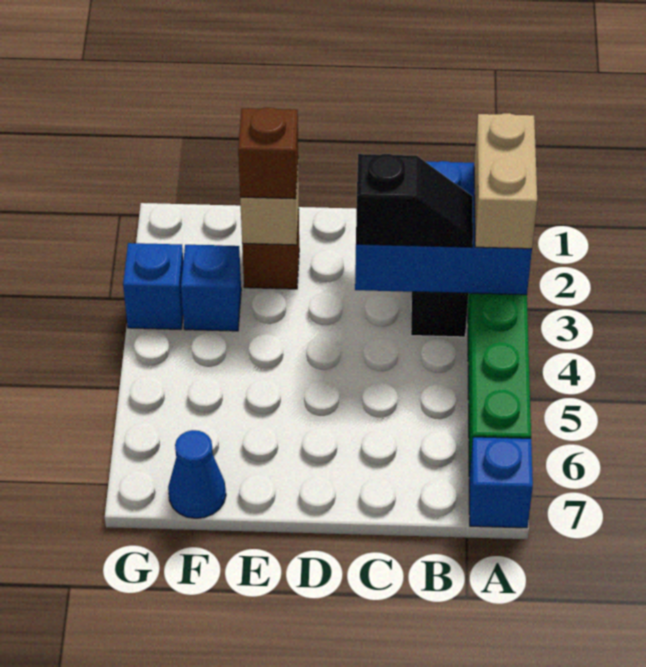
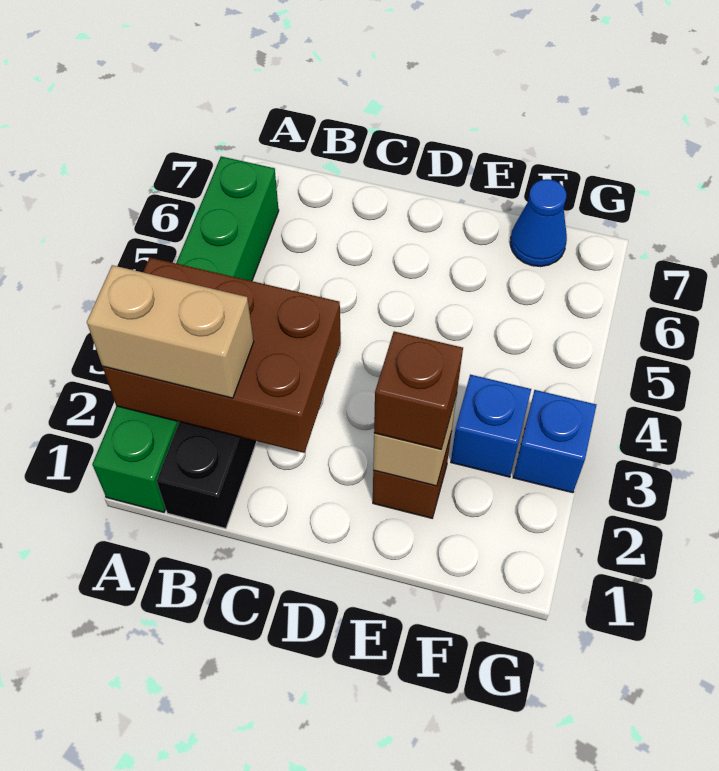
blue brick A2:C3 level 2 -> brown brick A2:C3 level 2
tan brick A2:A3 level 3 -> tan brick A2:B2 level 3
blue brick A7 level 1 -> none
black slope B3:C3 level 3 top C -> none

